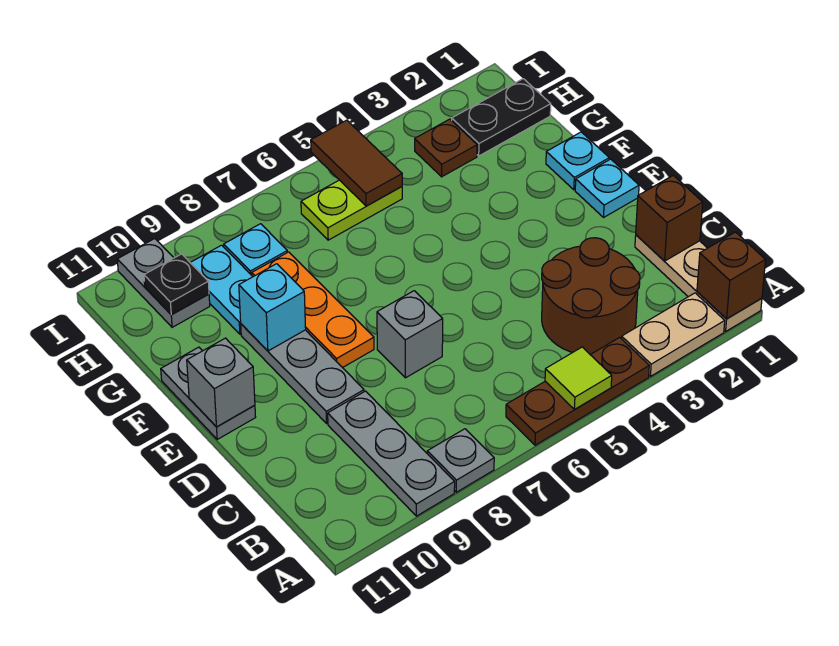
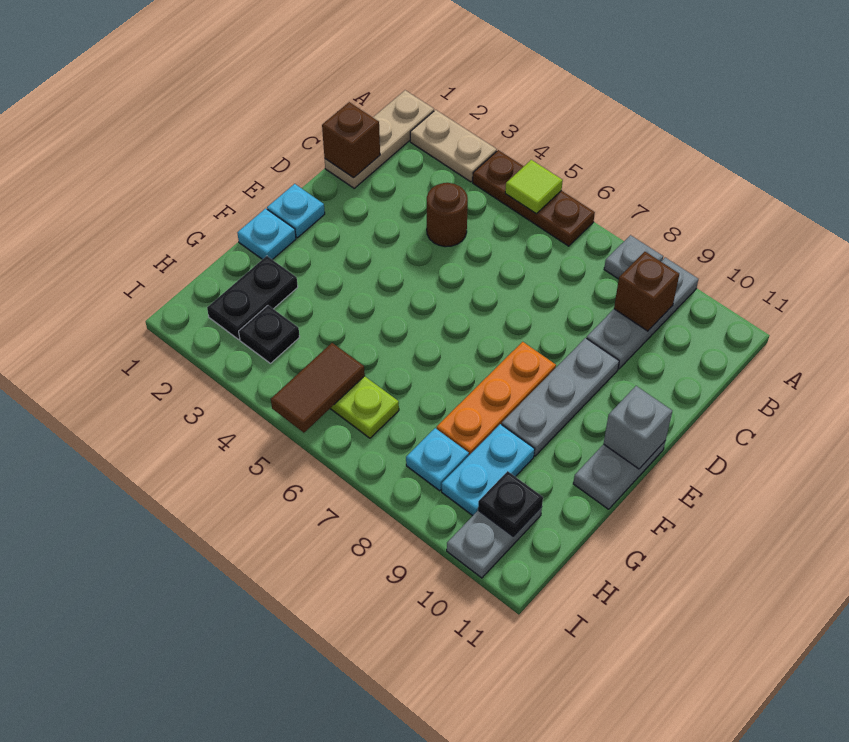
brown brick A1 level 2 -> brown brick B9 level 2
brown round brick B3:C4 level 1 -> brown round brick C4 level 1
grey brick D7 level 1 -> none
cyan brick F9 level 2 -> none
black plate H1:H2 level 1 -> black plate G2:H2 level 1
brown plate H3 level 1 -> black plate H3 level 1

